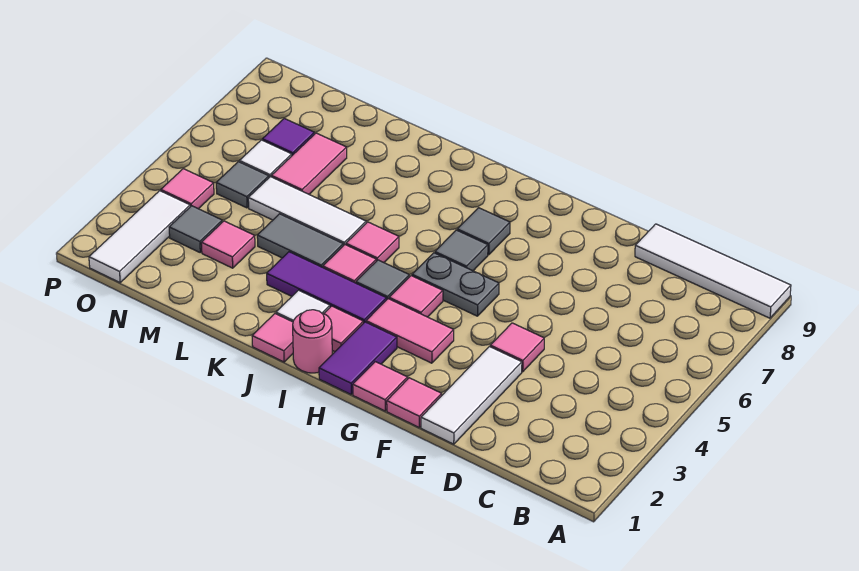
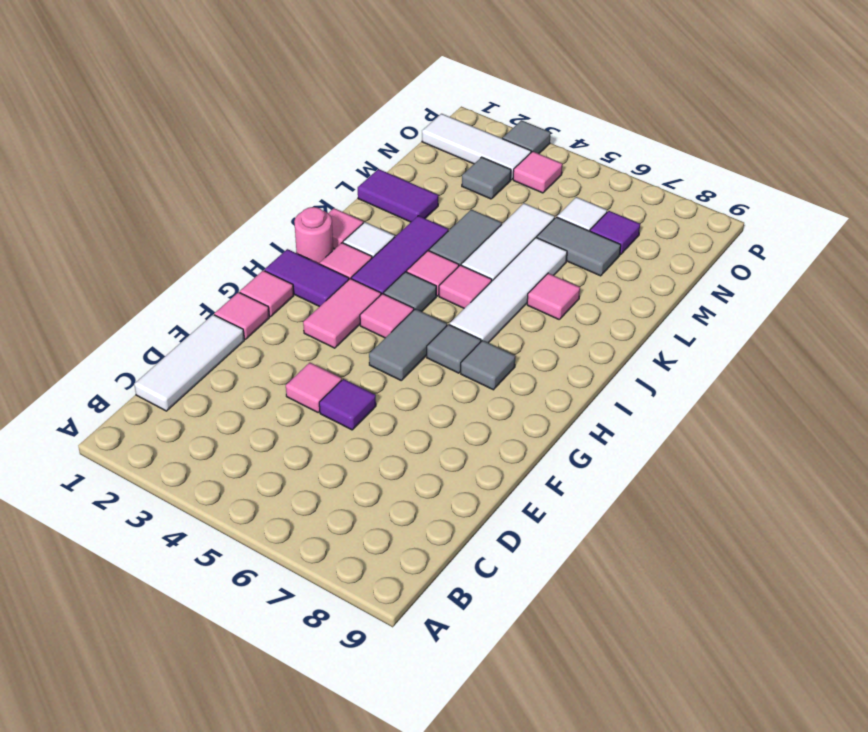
white tile A9:D9 level 1 -> white tile I6:L6 level 1
white tile E1:E3 level 1 -> white tile C1:E1 level 1
none -> purple tile E5 level 1
grey plate G5:H5 level 1 -> grey tile G5:H5 level 1
none -> purple tile L1:L2 level 1
pink tile M3 level 1 -> pink tile K7 level 1
pink tile M6:M7 level 1 -> grey tile M6:M7 level 1
grey tile N5 level 1 -> grey tile P3 level 1

